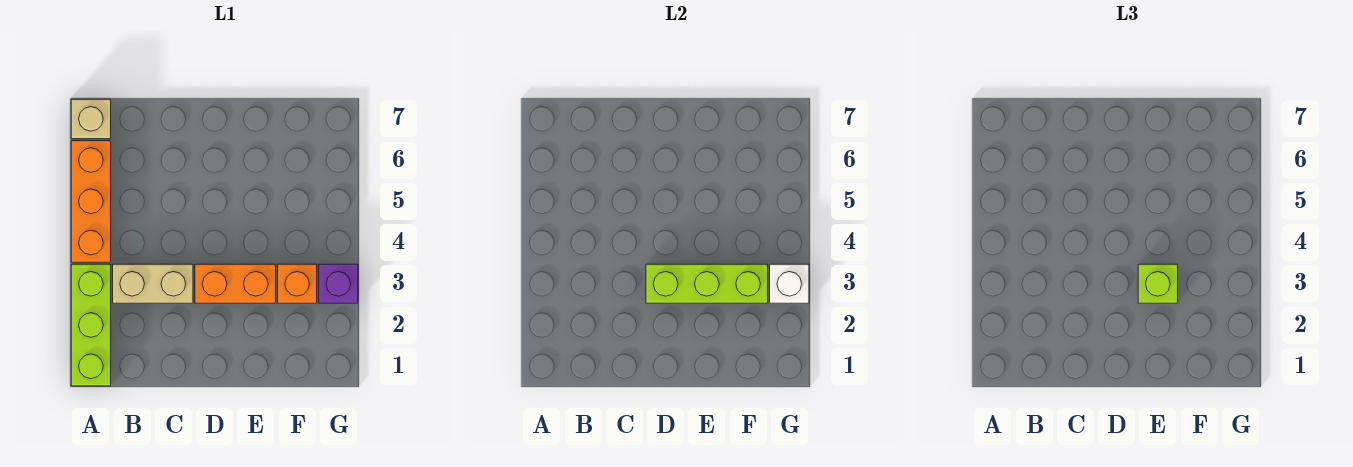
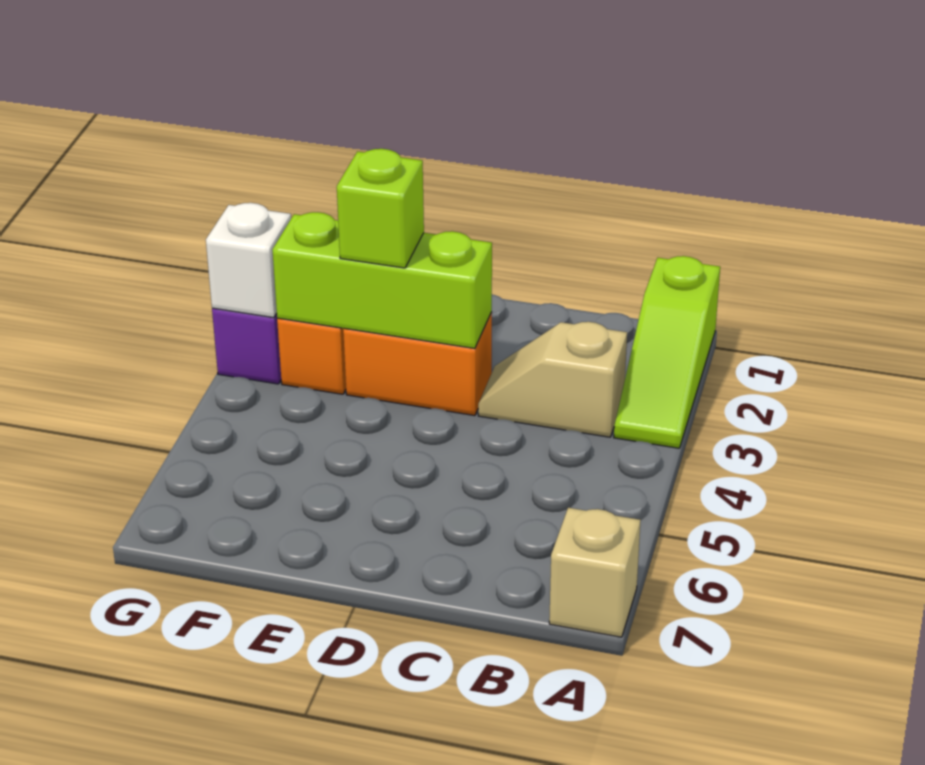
lime brick A1:A3 level 1 -> lime slope A1:A3 level 1 top 1
orange brick A4:A6 level 1 -> none
tan brick B3:C3 level 1 -> tan slope B3:C3 level 1 top B

